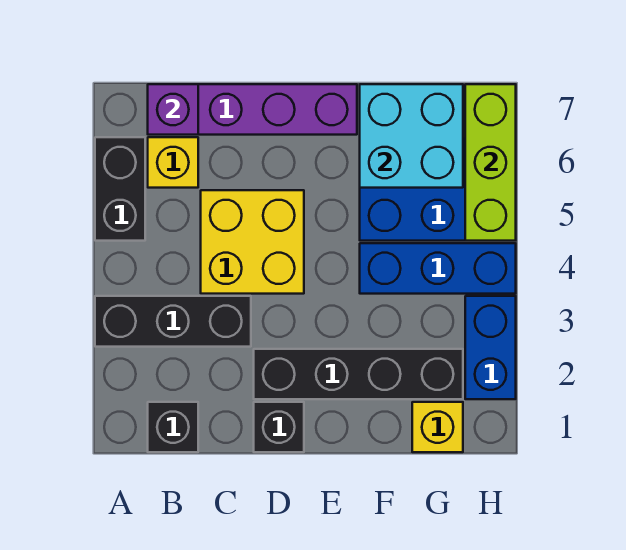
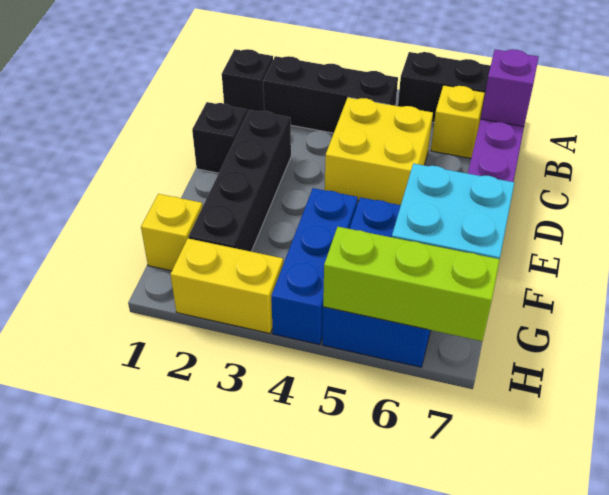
black brick A3:C3 level 1 -> black brick B2:B4 level 1
blue brick H2:H3 level 1 -> yellow brick H2:H3 level 1

